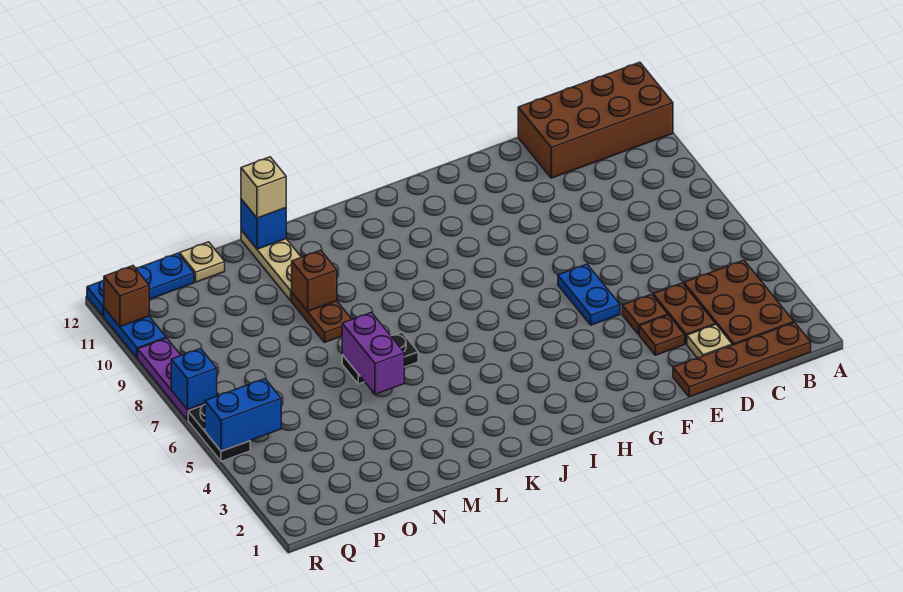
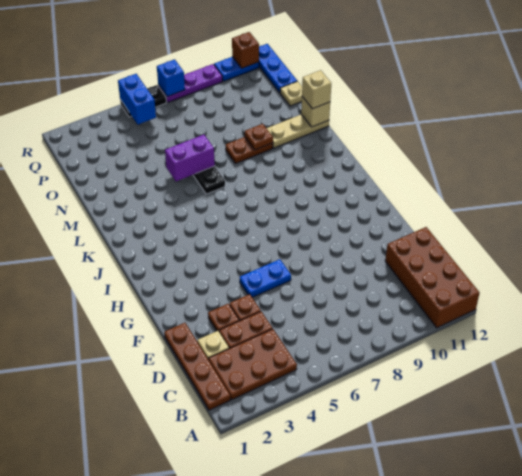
brown brick M9 level 2 -> brown plate M9 level 2
blue brick M12 level 2 -> tan brick M12 level 2

